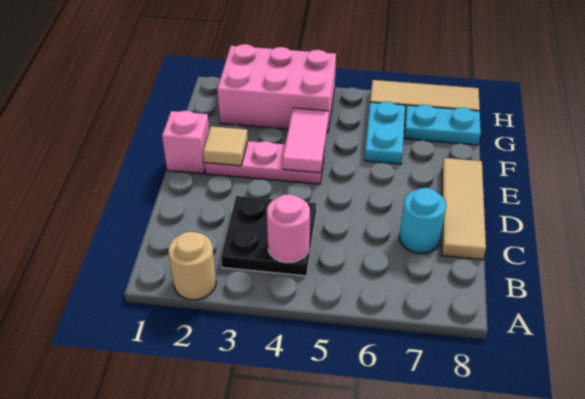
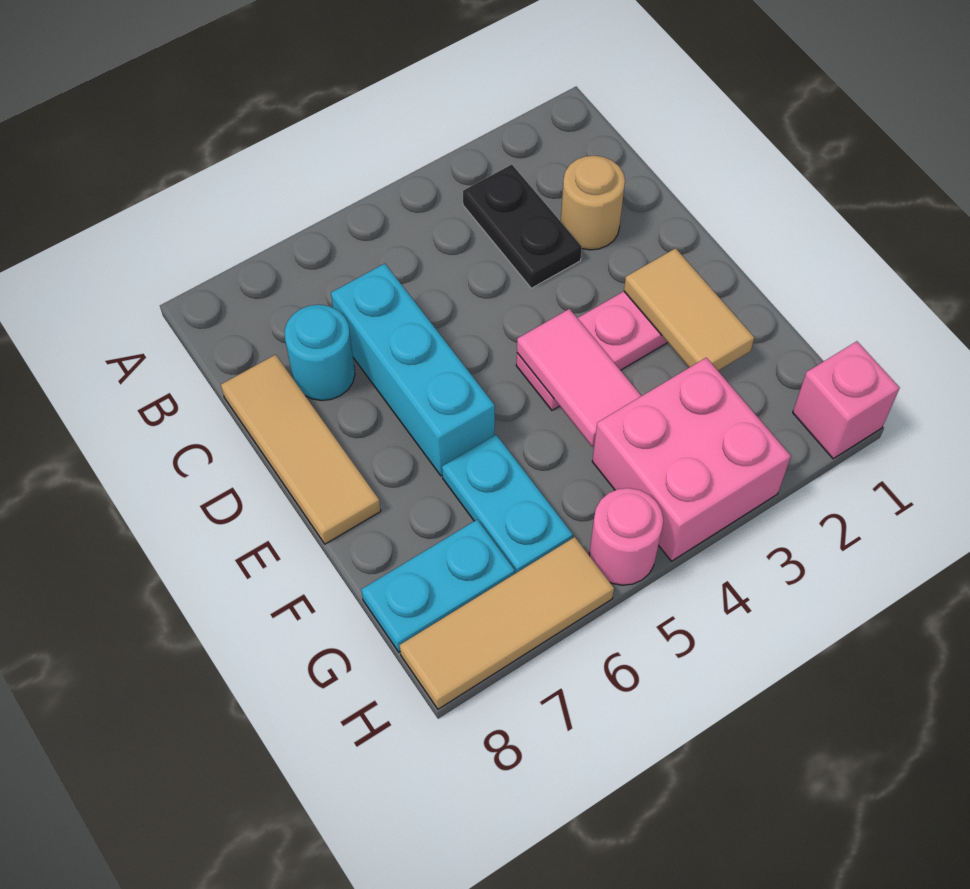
tan round brick A2 level 1 -> tan round brick C2 level 1
black plate B3:C4 level 1 -> black plate B3:C3 level 1
pink round brick B4 level 2 -> pink round brick H5 level 1
none -> cyan brick C6:E6 level 1
pink brick E1 level 1 -> pink brick H1 level 1
tan tile E2 level 2 -> tan tile E2:F2 level 2
pink brick G2:H4 level 1 -> pink brick G3:H4 level 1

